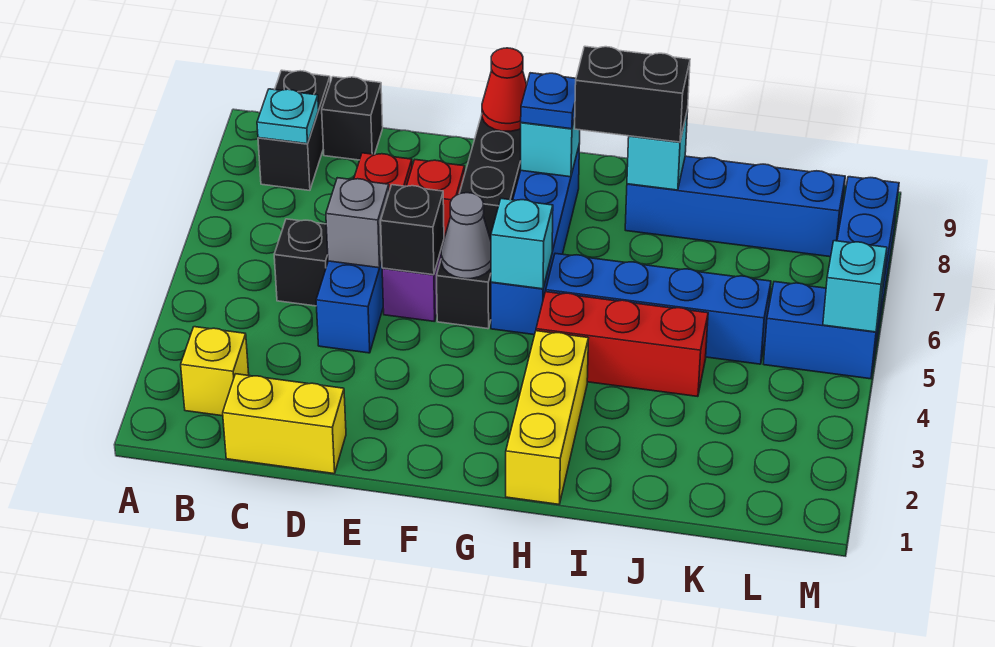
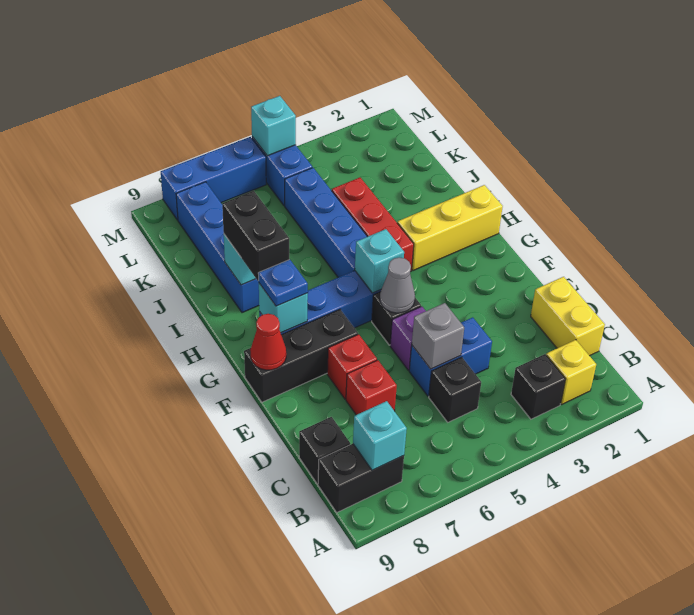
cyan plate B8 level 2 -> cyan brick B8 level 2
black brick E5 level 2 -> black brick B3 level 1

